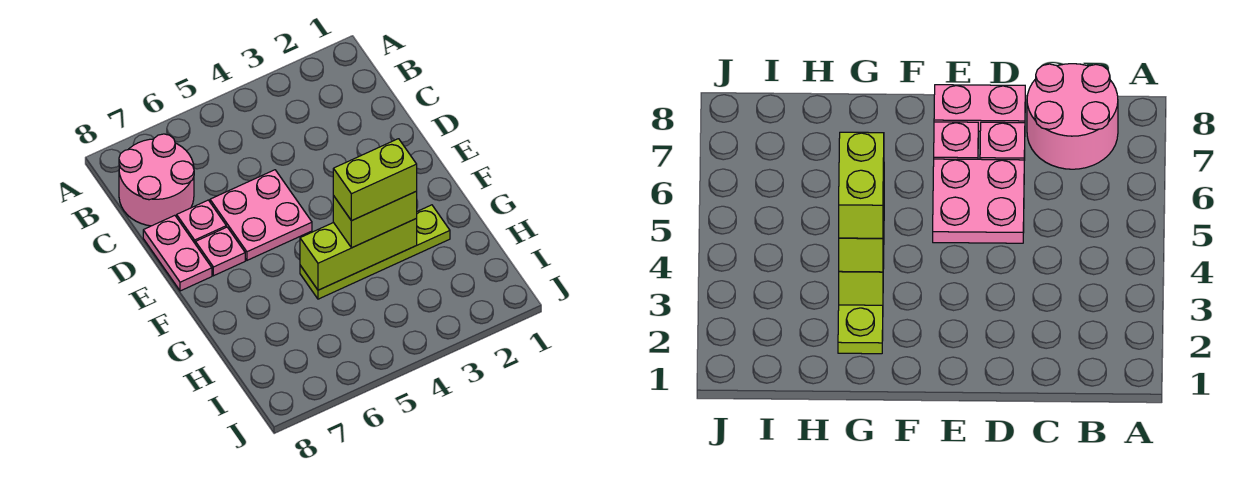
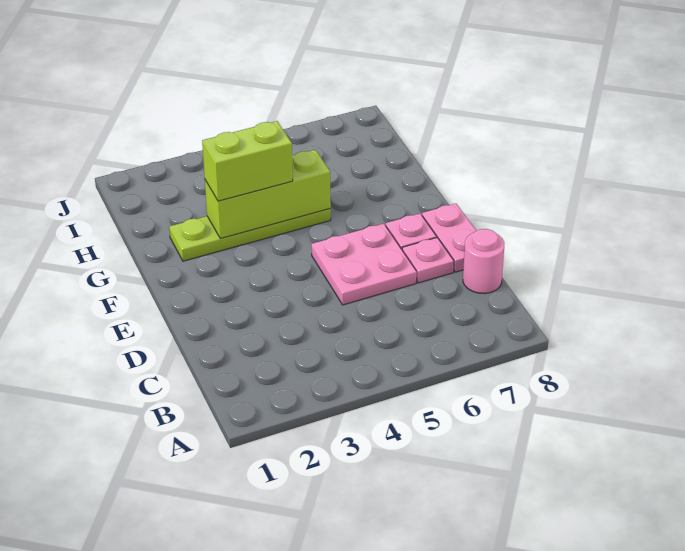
pink round brick B7:C8 level 1 -> pink round brick C8 level 1
lime brick G3:G4 level 4 -> none

